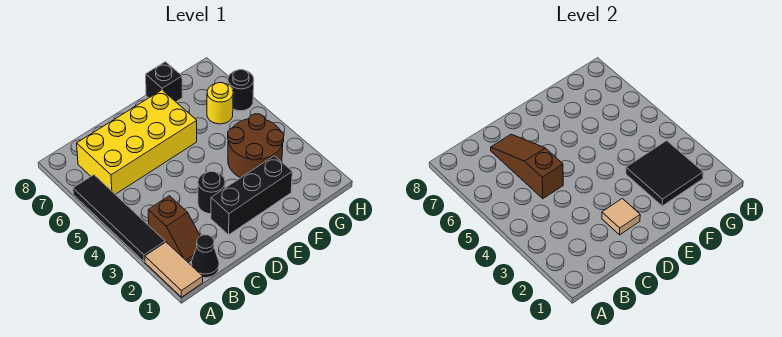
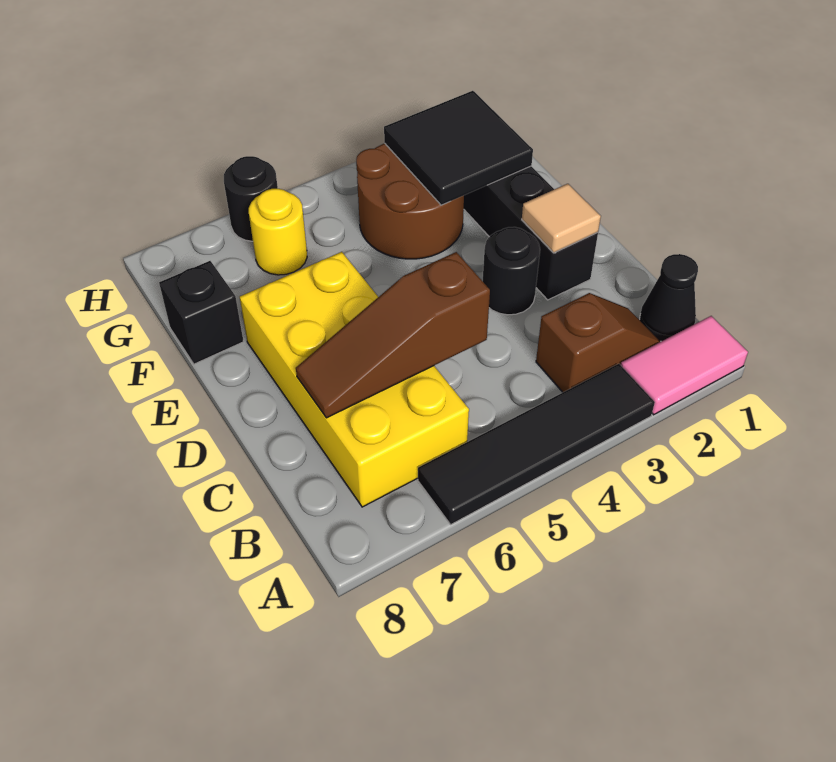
tan tile A1:A2 level 1 -> pink tile A1:A2 level 1

